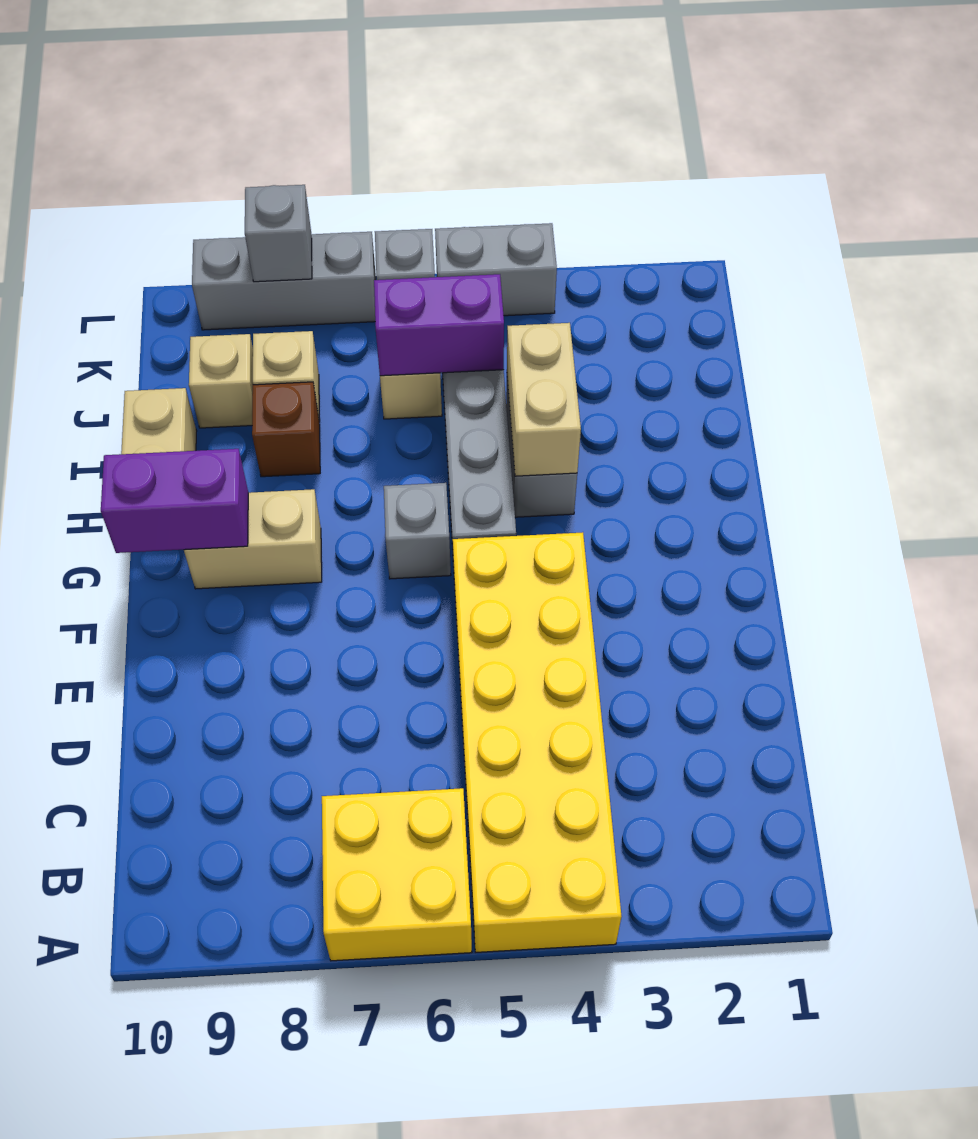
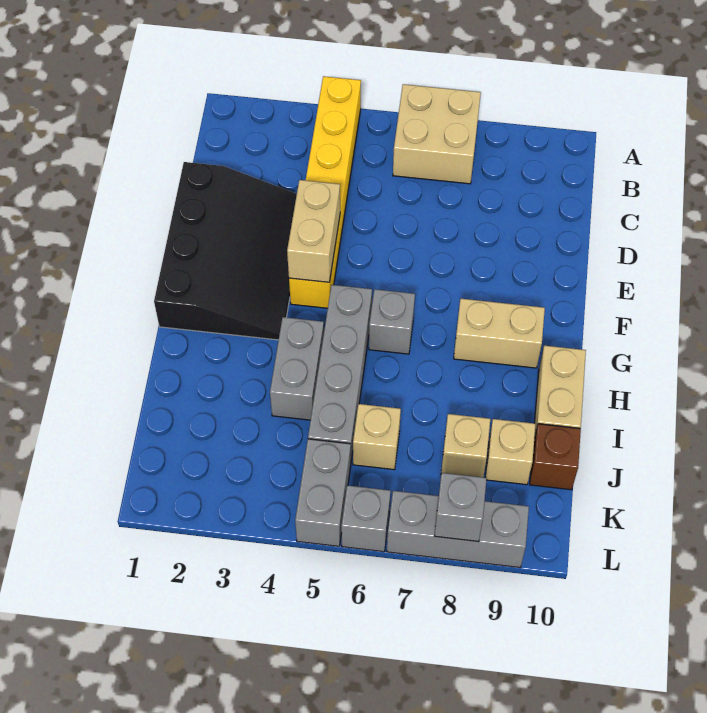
yellow brick A4:F5 level 1 -> yellow brick A4:F4 level 1
yellow brick A6:B7 level 1 -> tan brick A6:B7 level 1
none -> black slope D1:G3 level 1 top 1
purple brick G9:G10 level 2 -> none
tan brick H4:I4 level 2 -> tan brick E4:F4 level 2
brown brick I8 level 1 -> brown brick J10 level 1
purple brick J5:J6 level 2 -> none
grey brick L4:L5 level 1 -> grey brick K5:L5 level 1

